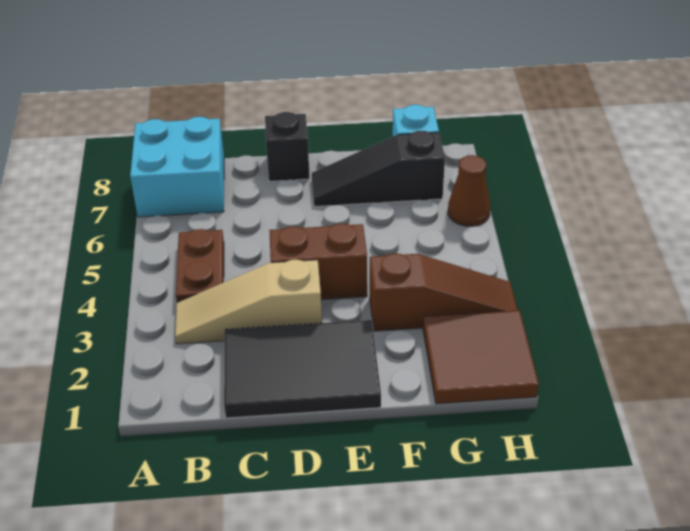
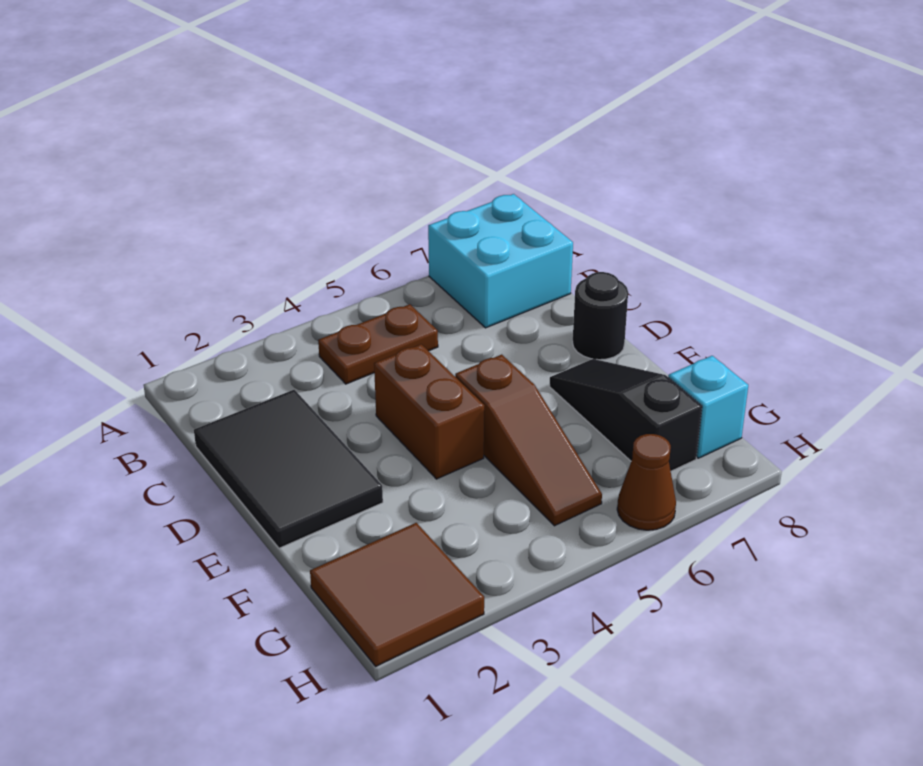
tan slope B3:D3 level 1 top D -> none
black brick D8 level 1 -> black round brick D8 level 1
brown slope F3:H3 level 1 top F -> brown slope E5:G5 level 1 top E

